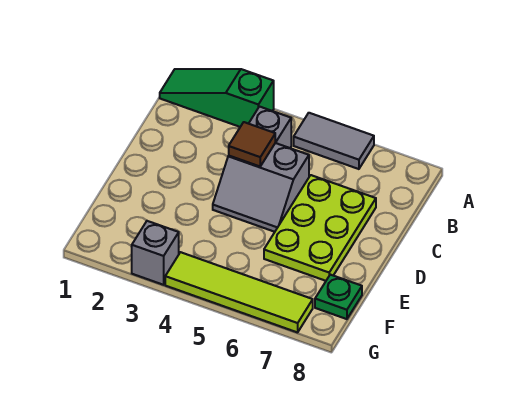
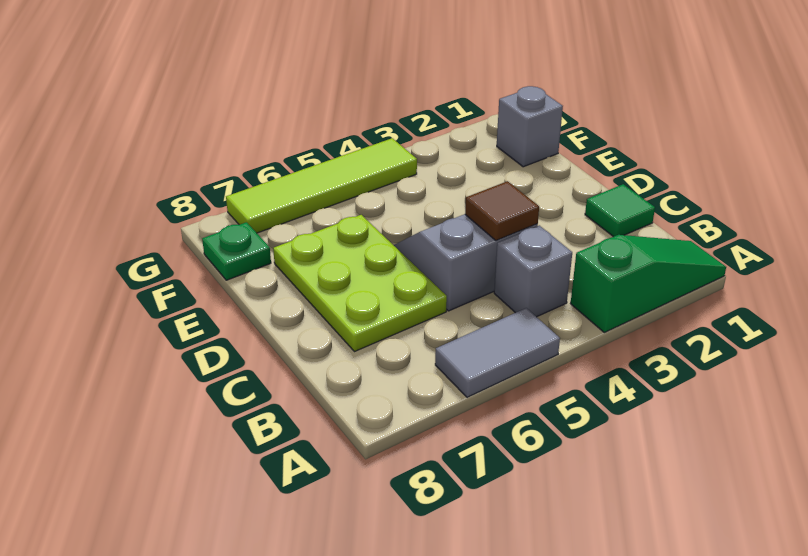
none -> green tile C1 level 1
grey brick G3 level 1 -> grey brick F1 level 1

